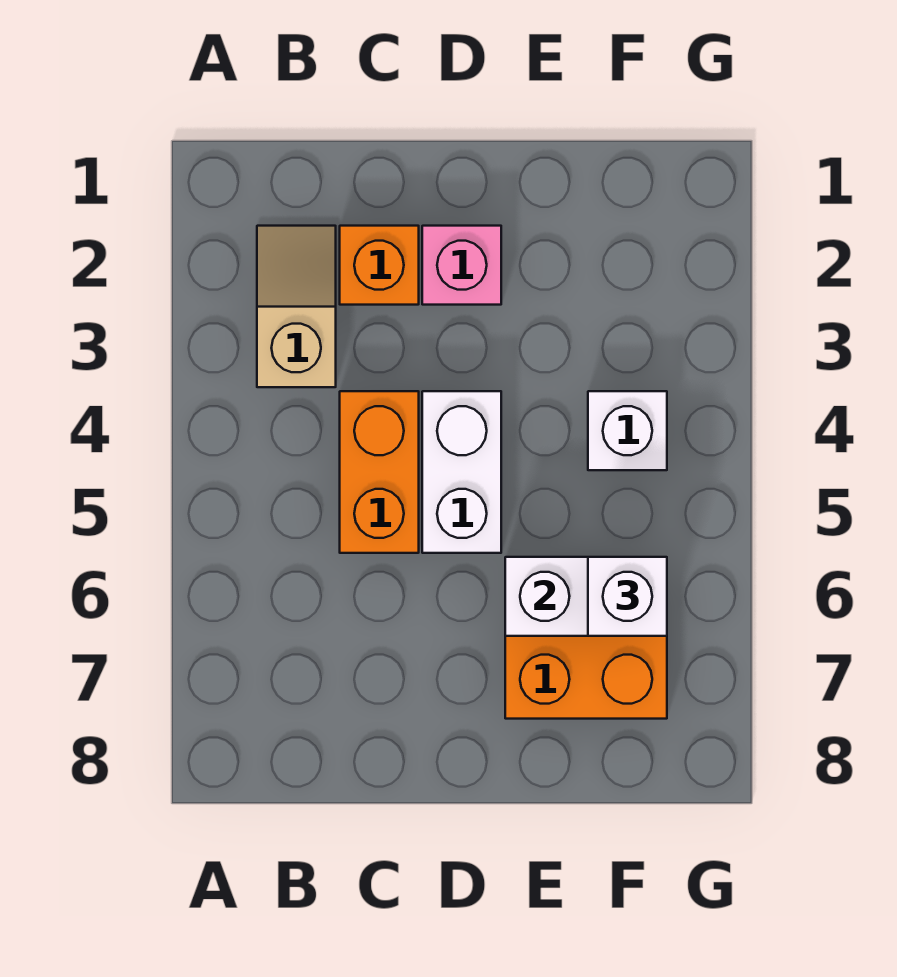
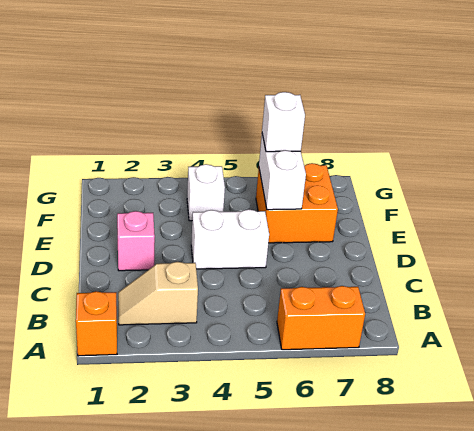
orange brick C2 level 1 -> orange brick A1 level 1
orange brick C4:C5 level 1 -> orange brick A6:A7 level 1

